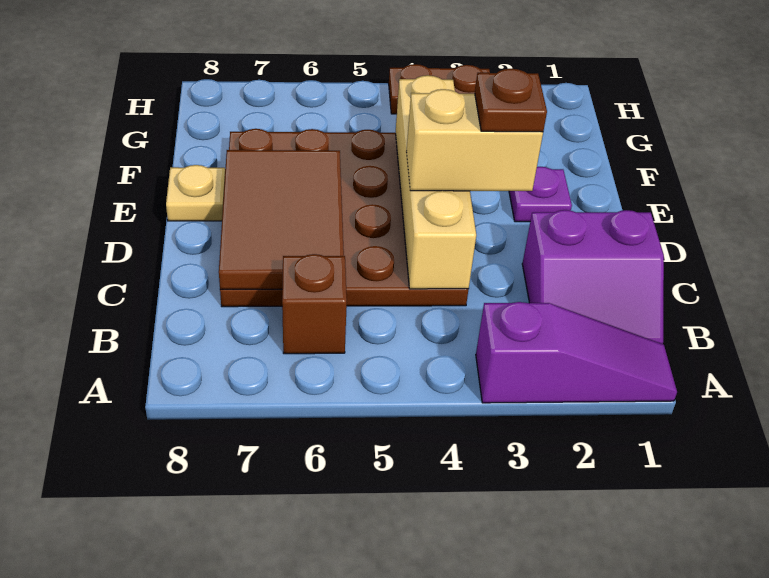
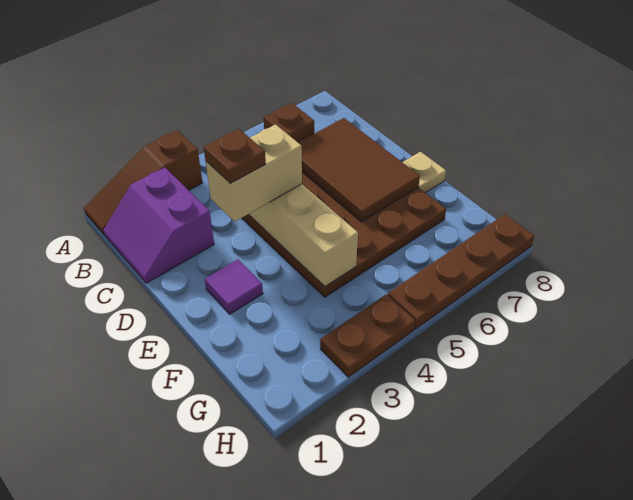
purple slope A1:A3 level 1 top 3 -> brown slope A1:A3 level 1 top 3
purple slope B1:C2 level 1 top C -> purple slope B1:C2 level 1 top 2
purple plate E2 level 1 -> purple tile E2 level 1
none -> brown plate H5:H8 level 1

